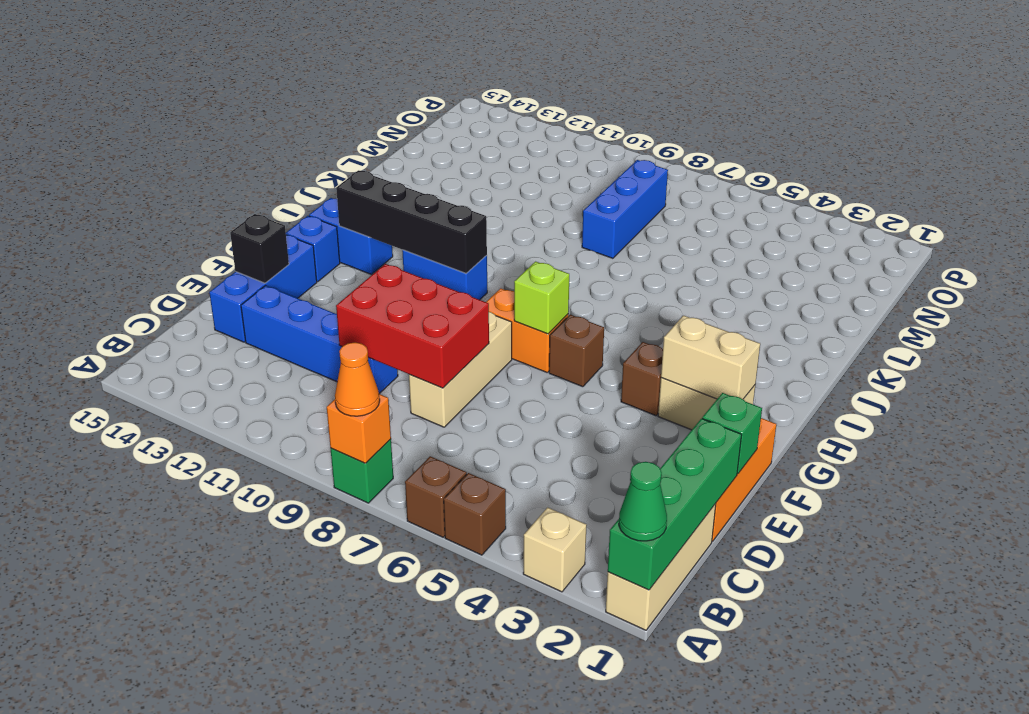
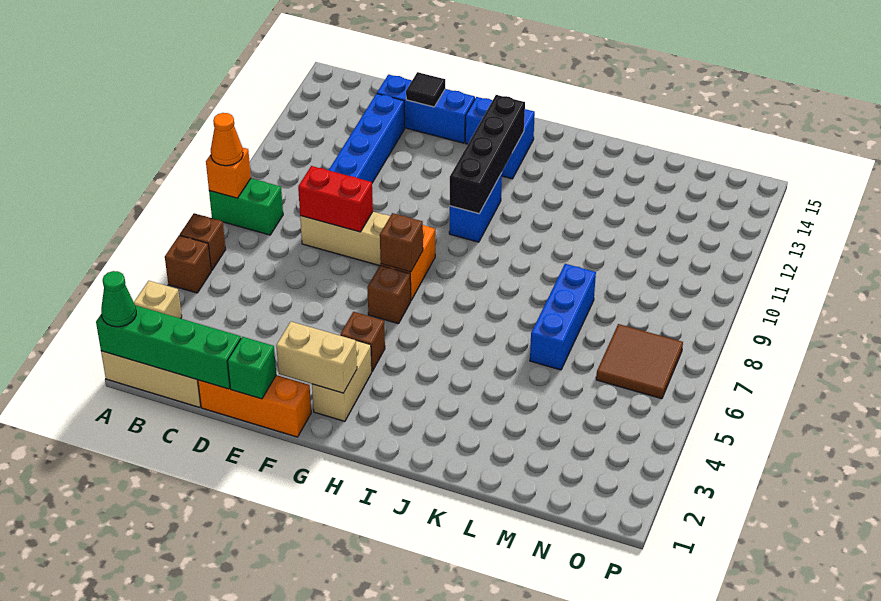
green brick A8 level 1 -> green brick A8:B8 level 1
red brick D8:E10 level 2 -> red brick D8:E8 level 2
black brick E14 level 2 -> black tile E14 level 2
tan brick G2:G3 level 2 -> tan brick F2:G2 level 2
lime brick G7 level 2 -> brown brick G7 level 2
blue brick L8:N8 level 1 -> blue brick L6:L8 level 1
none -> brown tile N6:O7 level 1

